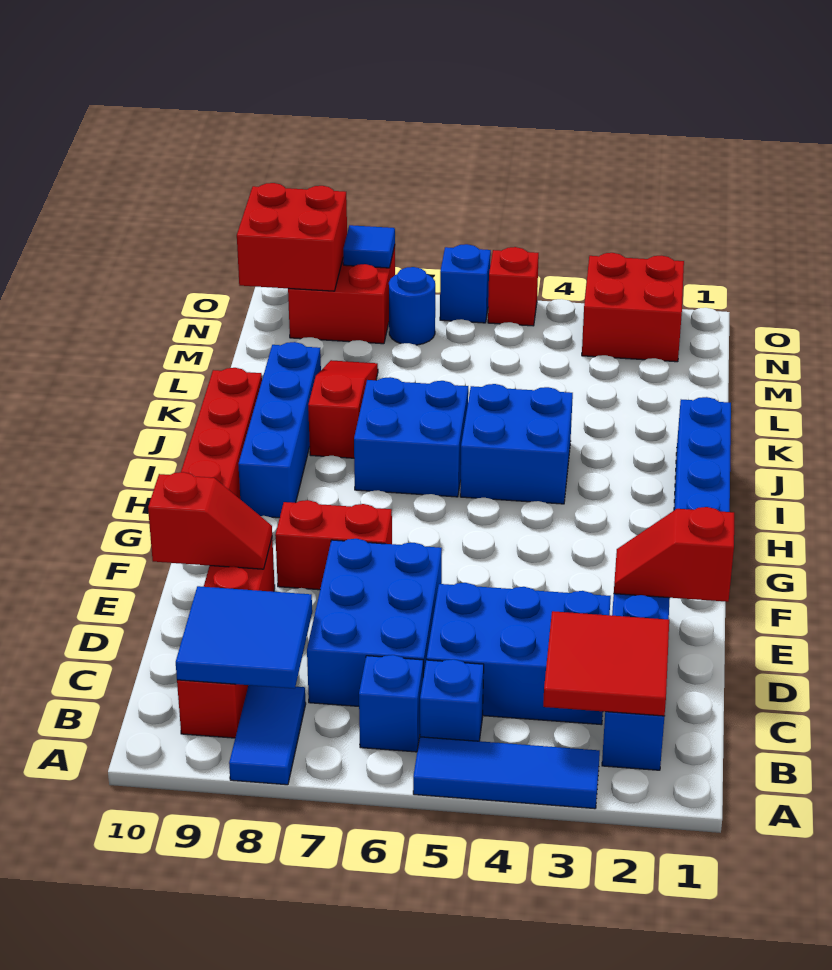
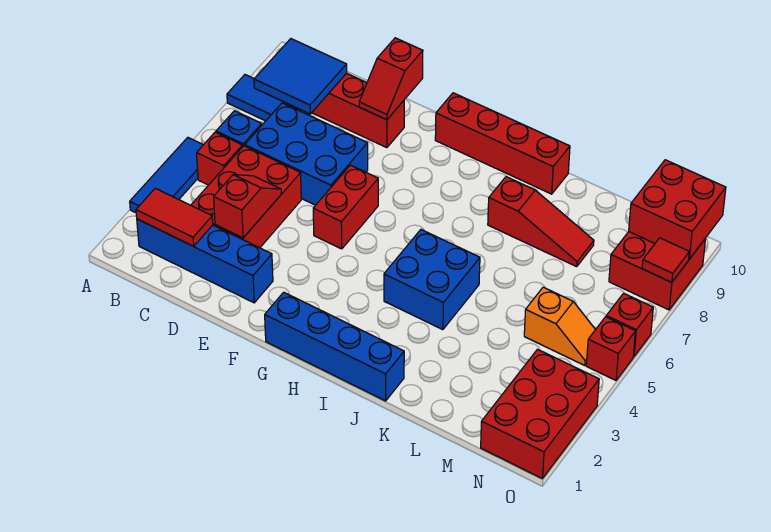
red tile B2:C3 level 2 -> red tile B2:C2 level 2
blue brick B5 level 1 -> red brick B5 level 1
blue brick C3:D5 level 1 -> red brick C3:D5 level 1
red slope E1:E2 level 2 top 1 -> red slope D3:D4 level 2 top 3
red brick F7:F8 level 1 -> red brick F5:F6 level 1
blue brick H9:K9 level 1 -> none
blue brick I6:J7 level 1 -> none
none -> orange slope M5:N5 level 1 top M
red brick N2:O3 level 1 -> red brick N1:O3 level 1
blue round brick N7 level 1 -> none
blue brick O6 level 1 -> red brick O6 level 1
blue tile O8 level 2 -> red tile O8 level 2

